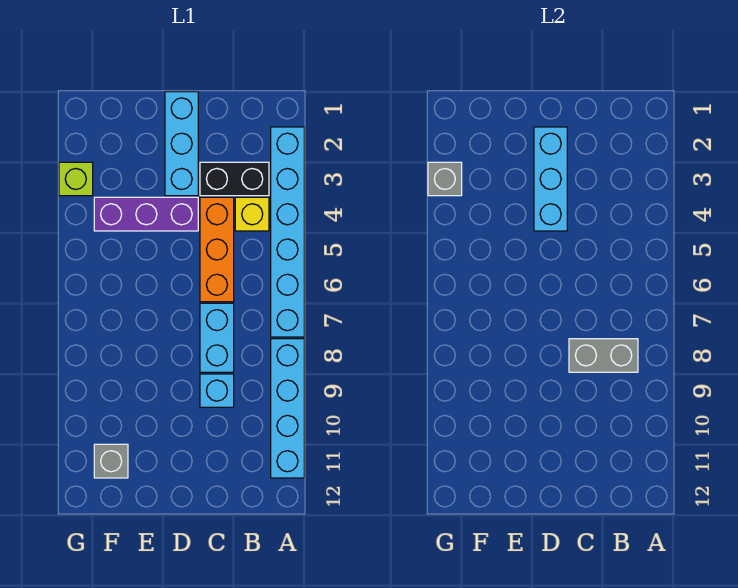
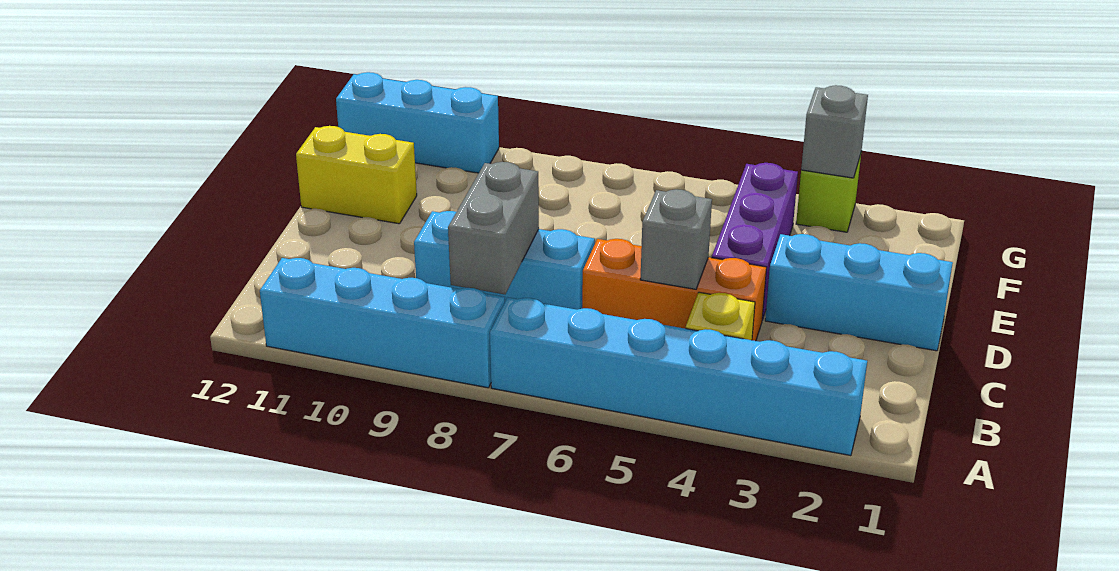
black brick B3:C3 level 1 -> none
cyan brick D2:D4 level 2 -> cyan brick G10:G12 level 1
none -> yellow brick E11:E12 level 1
grey brick F11 level 1 -> grey brick C5 level 2

